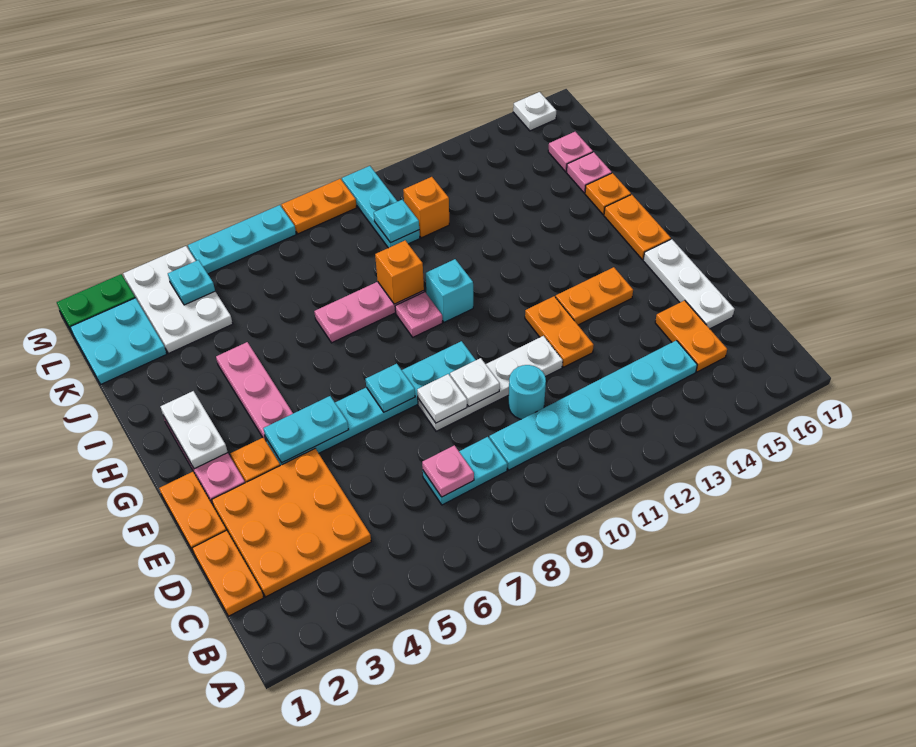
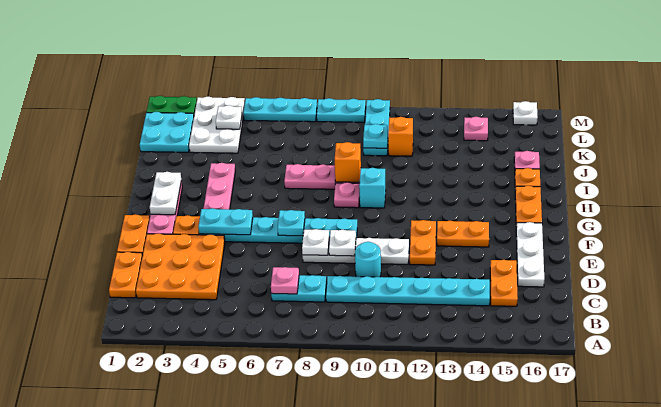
pink plate K16 level 1 -> pink plate L14 level 1
cyan plate L4 level 2 -> white plate L4 level 2
orange plate M8:M9 level 1 -> cyan plate M8:M9 level 1

